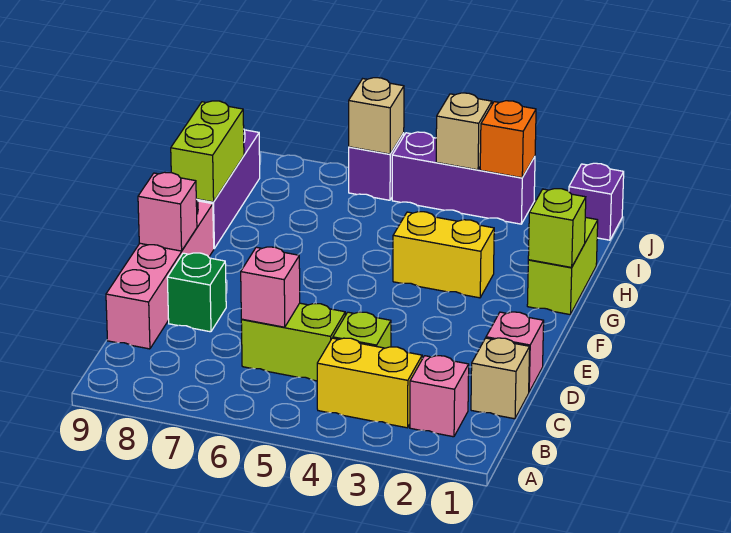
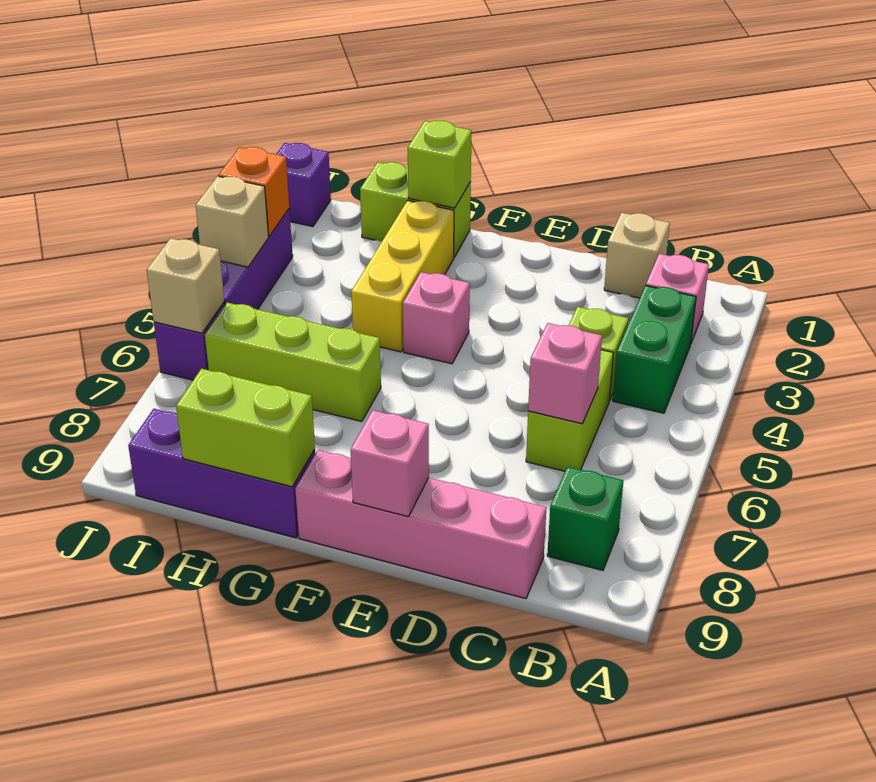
yellow brick B3:B4 level 1 -> green brick B3:B4 level 1
pink brick D1 level 1 -> pink brick F4 level 1
green brick D8 level 1 -> green brick B8 level 1
yellow brick G3:G4 level 1 -> yellow brick G2:G4 level 1
none -> lime brick G6:I6 level 1

